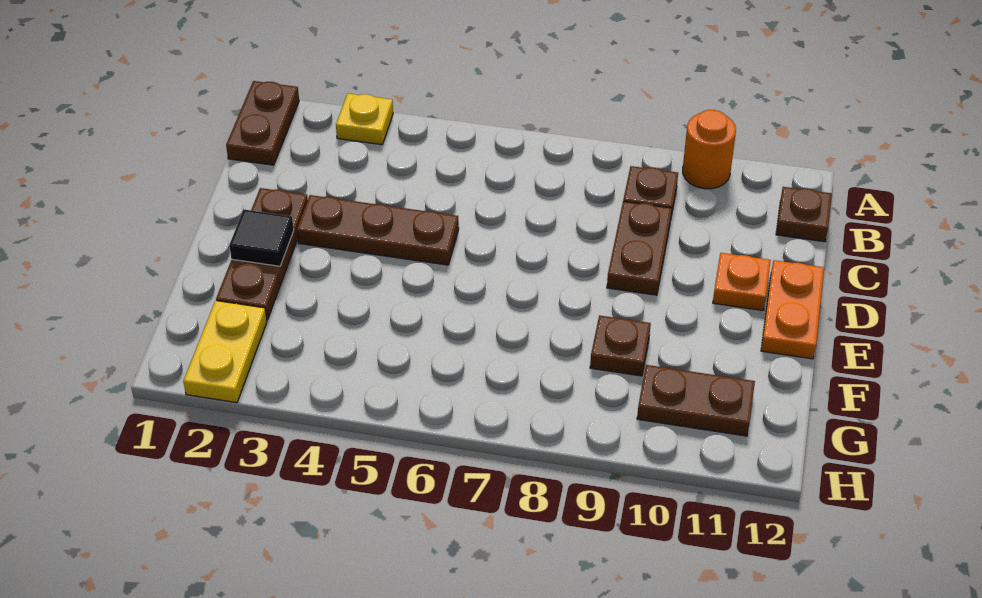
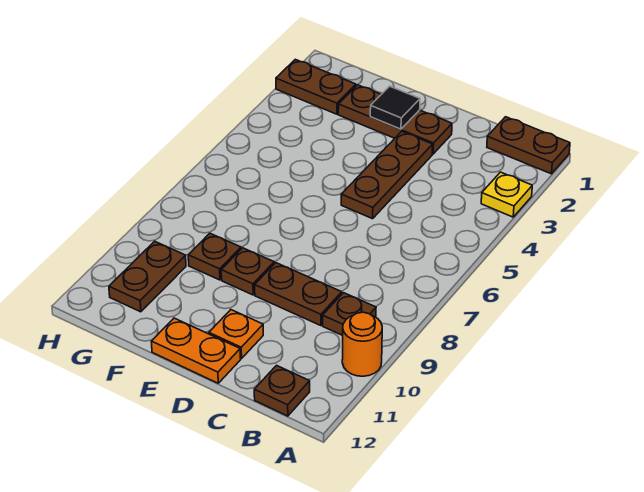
none -> brown plate E9 level 1
yellow plate G2:H2 level 1 -> brown plate G2:H2 level 1

